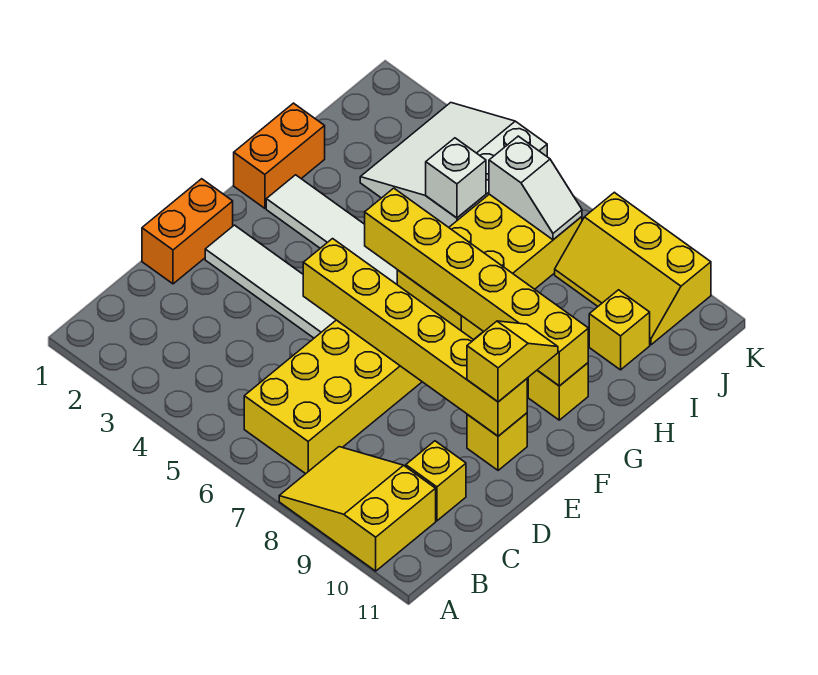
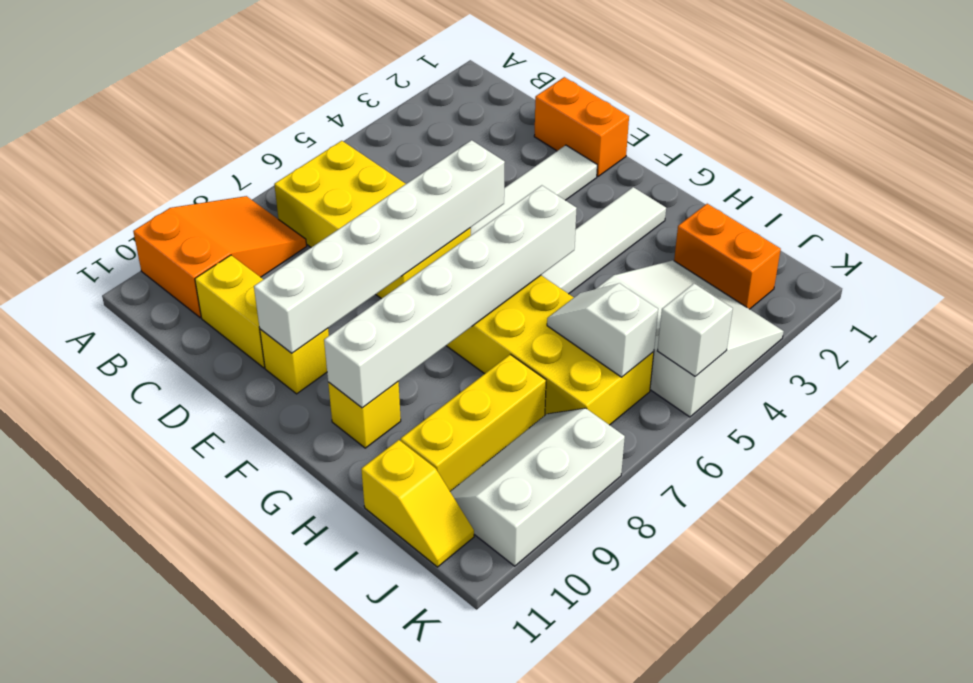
yellow slope A8:B10 level 1 top 10 -> orange slope A8:B10 level 1 top 10
yellow brick C10 level 1 -> yellow brick C10:D10 level 1
yellow brick E5:E10 level 2 -> white brick E5:E10 level 2
yellow slope E10:F10 level 3 top E -> yellow slope I11:J11 level 1 top I
orange brick G1:H1 level 1 -> orange brick I2:J2 level 1
yellow brick G5:G10 level 2 -> white brick G5:G10 level 2
white brick I5 level 2 -> white brick K5 level 2
yellow brick I10 level 1 -> yellow brick I8:I10 level 1
white slope J6:J7 level 2 top 6 -> white slope I6:J6 level 2 top J
yellow slope J8:K10 level 1 top K -> white slope J8:K10 level 1 top K

